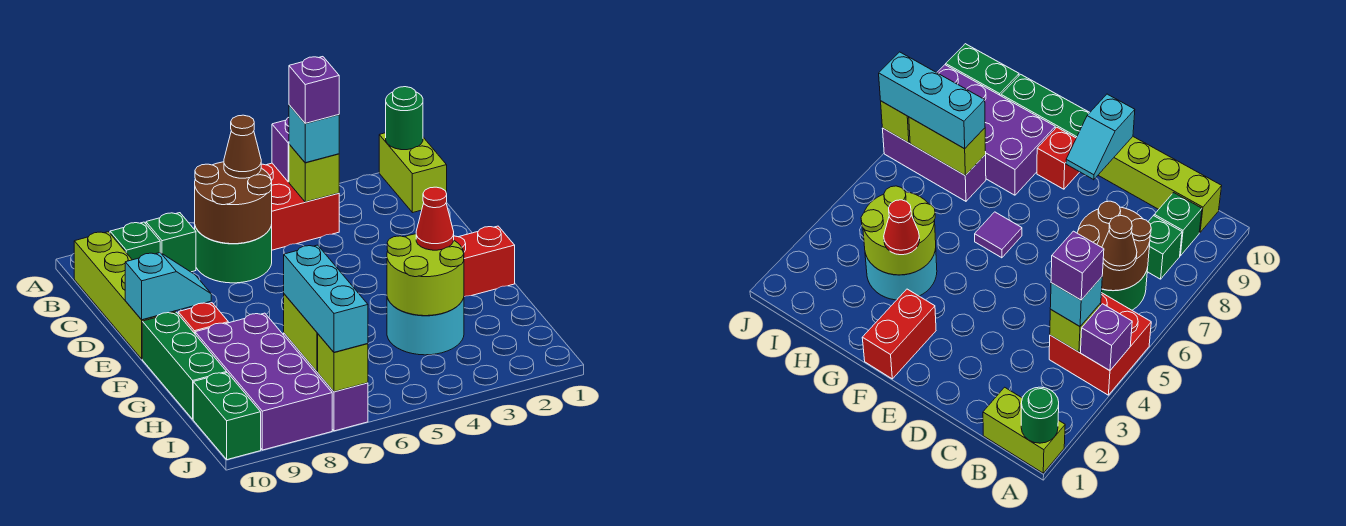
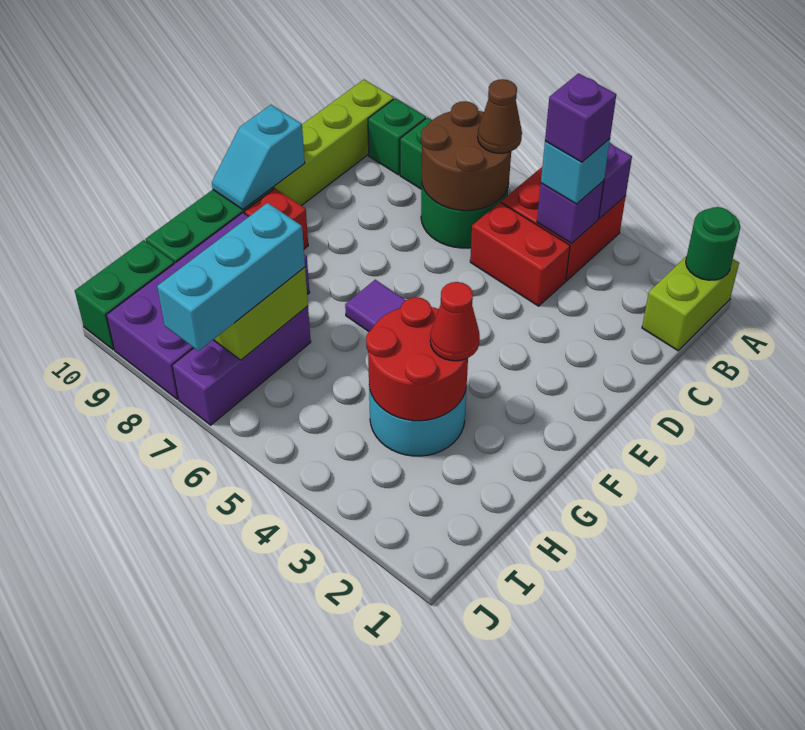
lime brick B4 level 2 -> purple brick B4 level 2
cyan slope E9:E10 level 2 top 10 -> cyan slope E10:F10 level 2 top E
red brick F1:F2 level 1 -> red brick C4:C5 level 1
lime round brick G3:H4 level 2 -> red round brick G3:H4 level 2
lime brick J7 level 2 -> none

